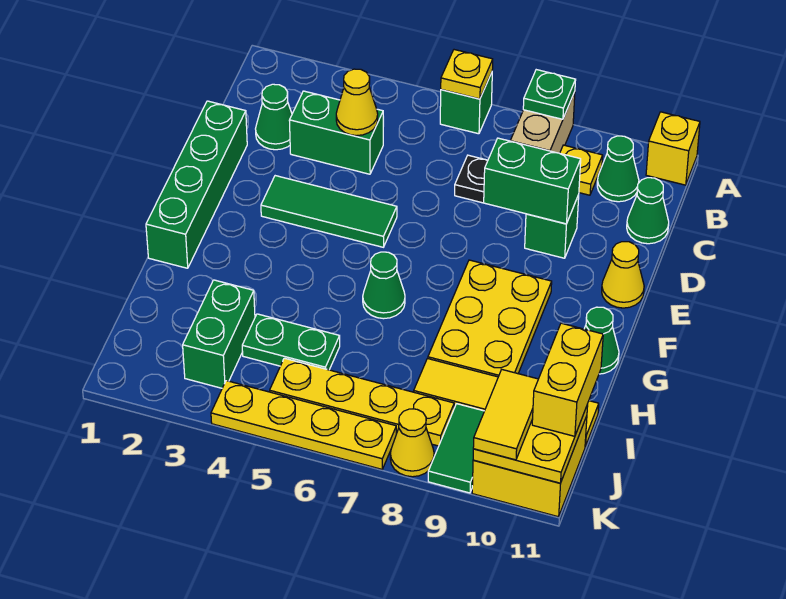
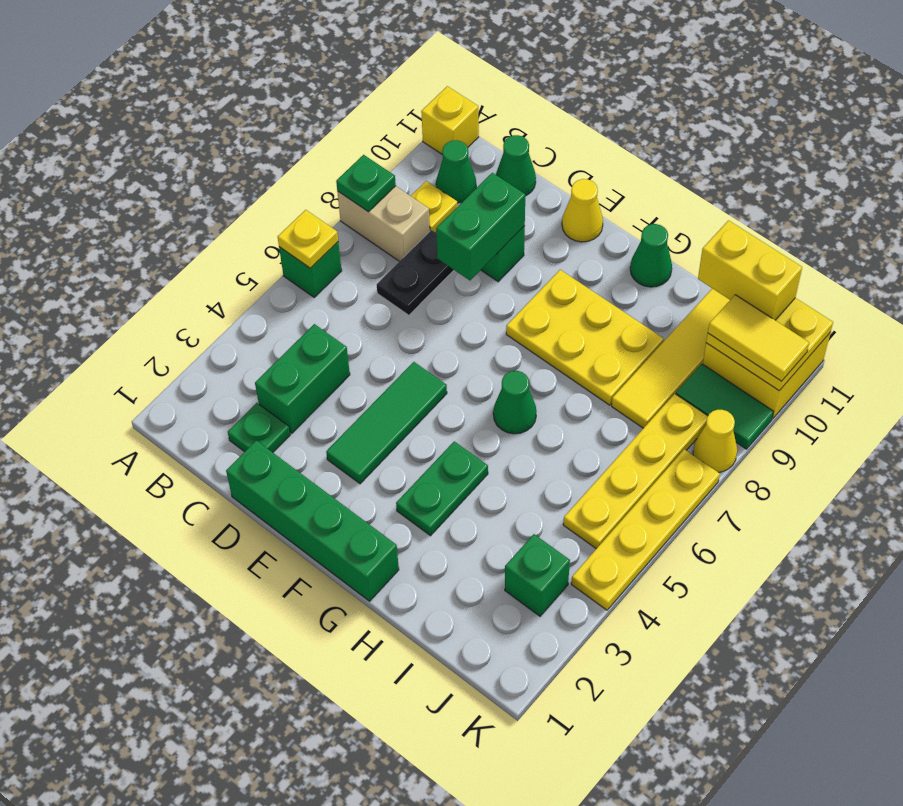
green cone C2 level 1 -> green plate C2 level 1
yellow cone C4 level 2 -> none
green brick I3:J3 level 1 -> green brick J3 level 1
green plate I4:I5 level 1 -> green plate G3:G4 level 1

